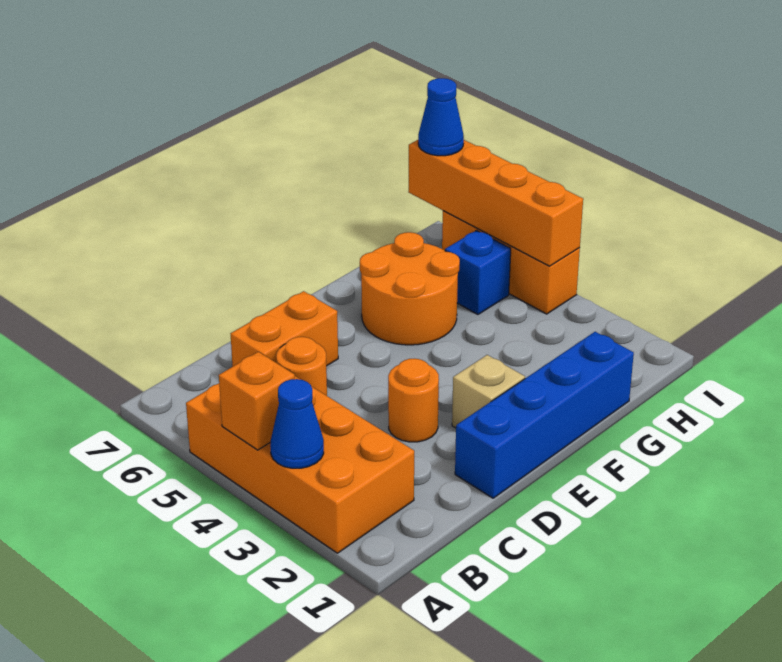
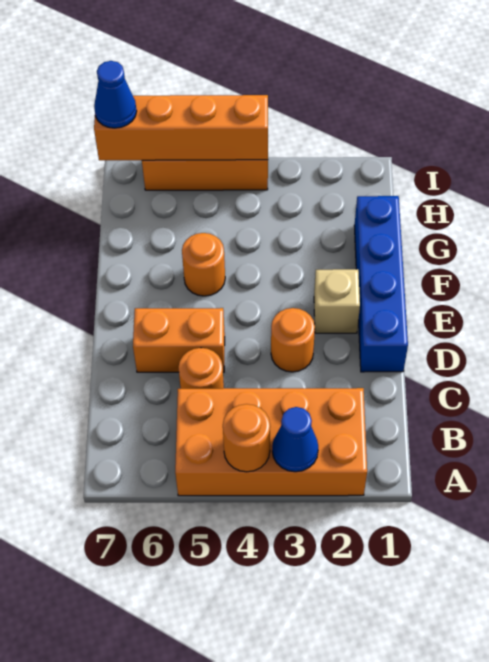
orange brick A4 level 2 -> orange round brick A4 level 2
orange brick C6:D6 level 1 -> orange brick D5:D6 level 1
orange round brick F5:G6 level 1 -> orange round brick F5 level 1
blue brick H5 level 1 -> none

